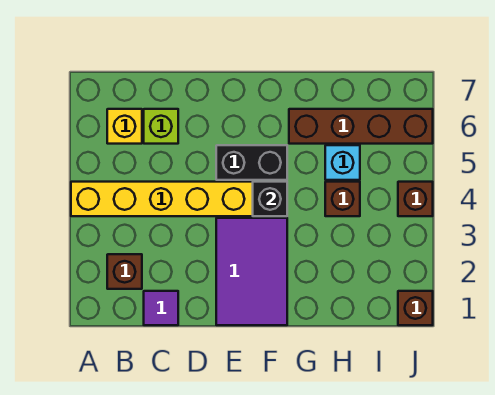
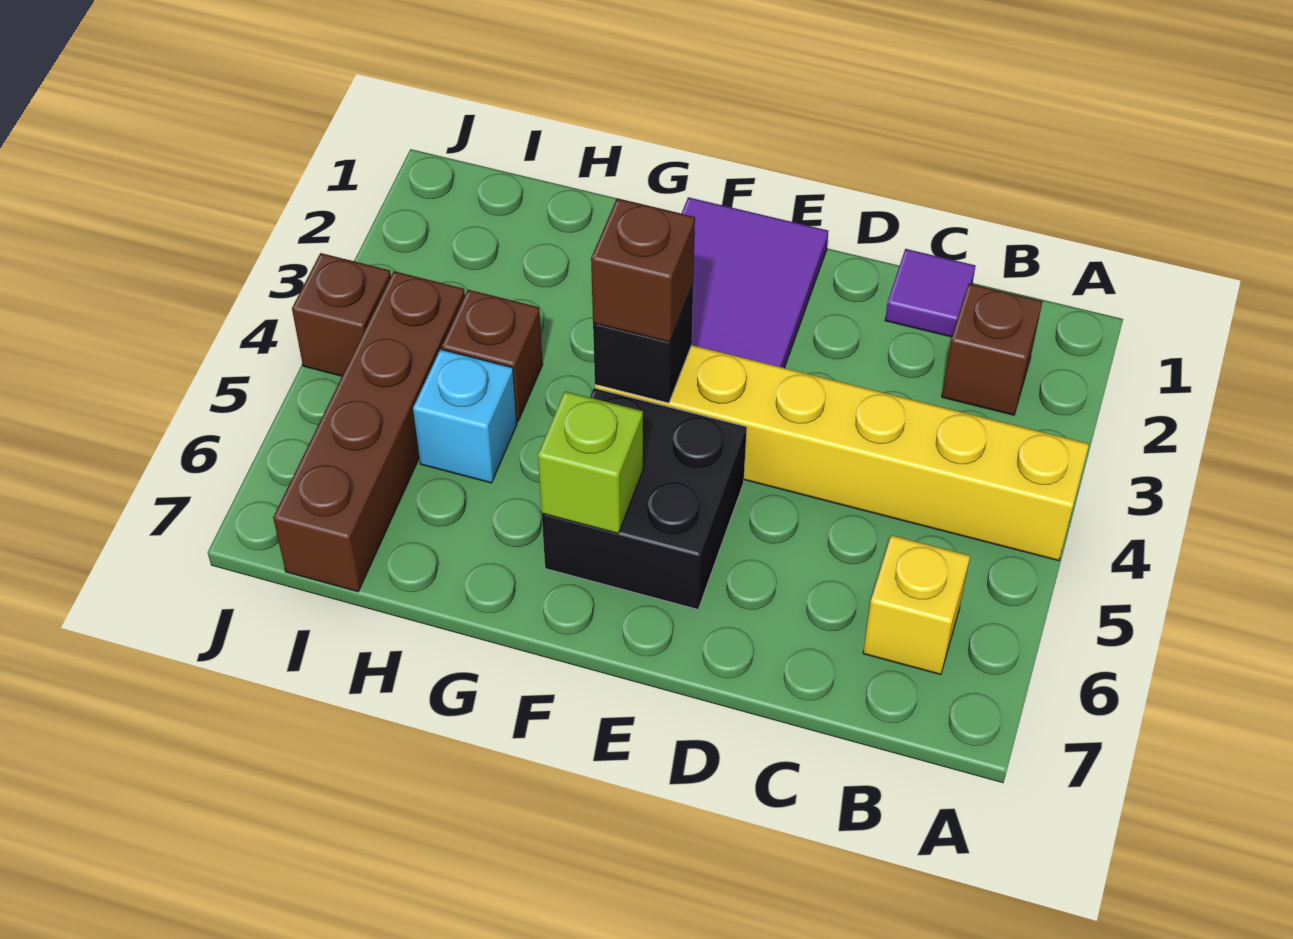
lime brick C6 level 1 -> lime brick F6 level 2
black brick E5:F5 level 1 -> black brick E5:F6 level 1
brown brick G6:J6 level 1 -> brown brick I4:I7 level 1
brown brick J1 level 1 -> brown brick F4 level 3

